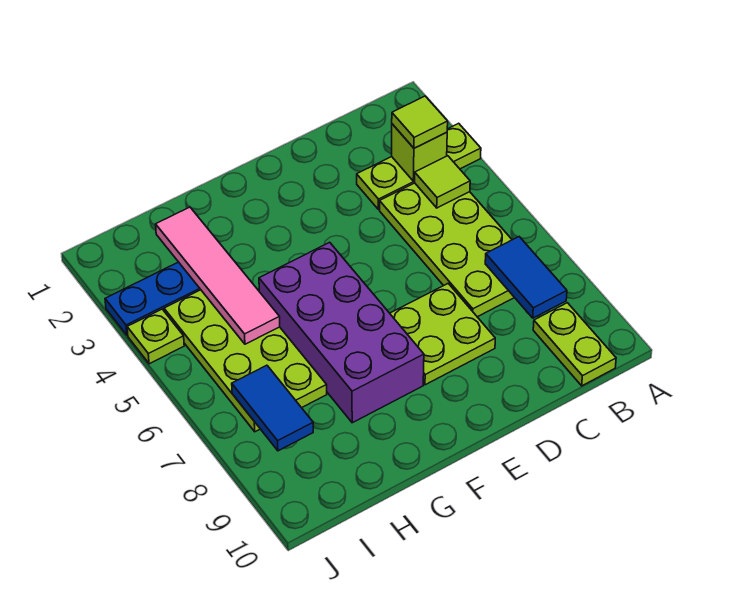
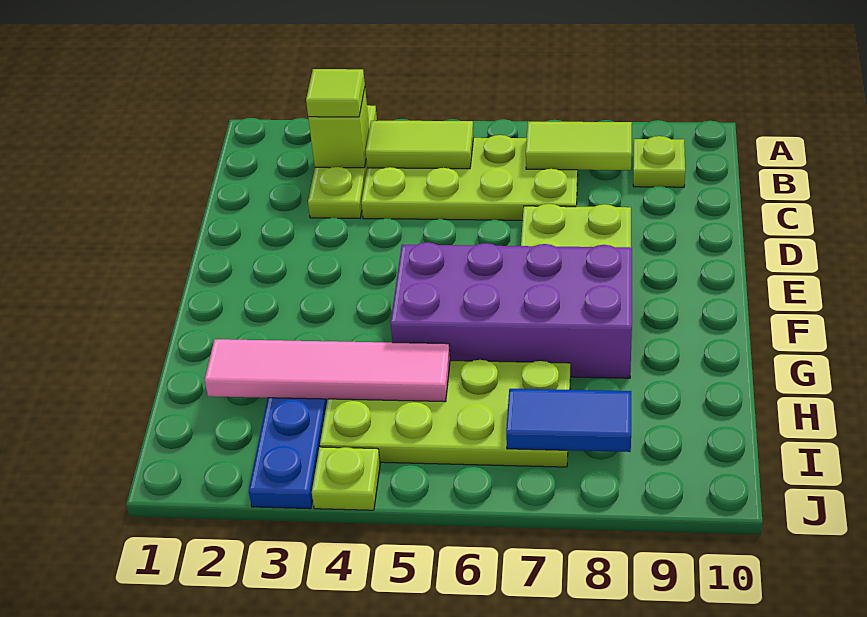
lime tile B4 level 2 -> lime tile B4:B5 level 2
blue tile B7:B8 level 2 -> lime tile B7:B8 level 2
lime plate B9:B10 level 1 -> lime plate B9 level 1

